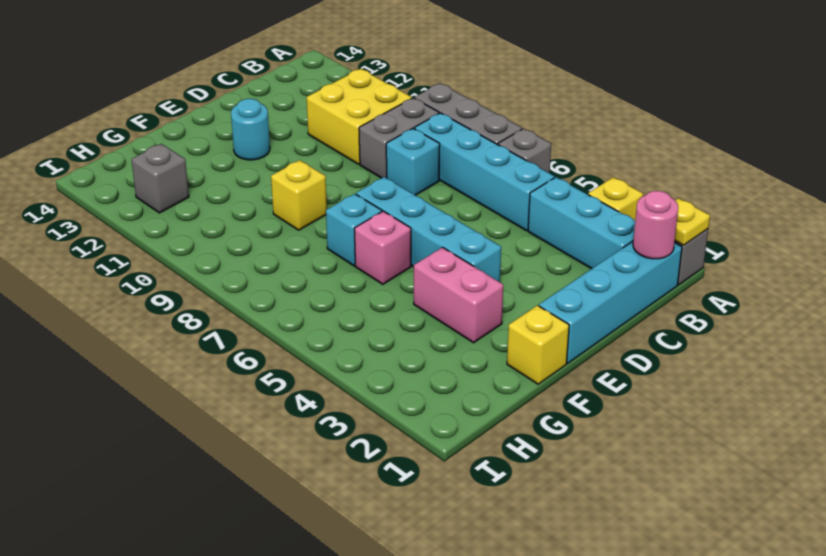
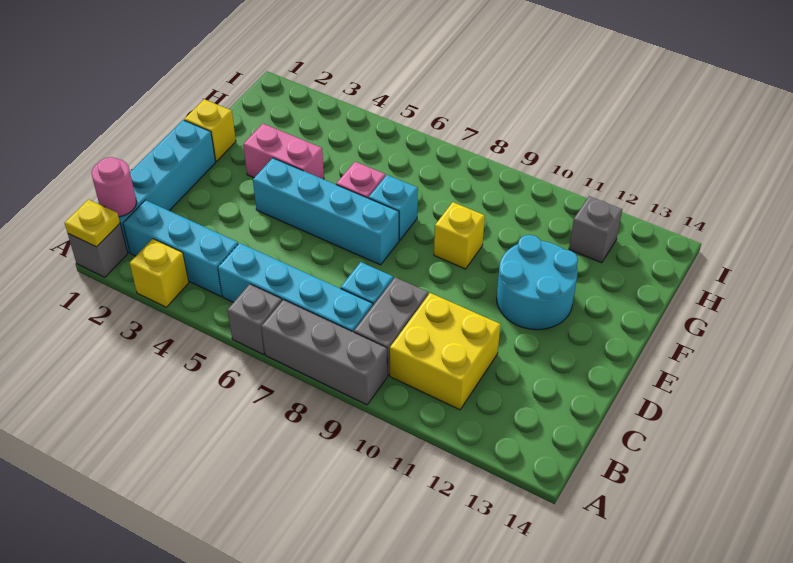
cyan round brick E12 level 1 -> cyan round brick E11:F12 level 1

